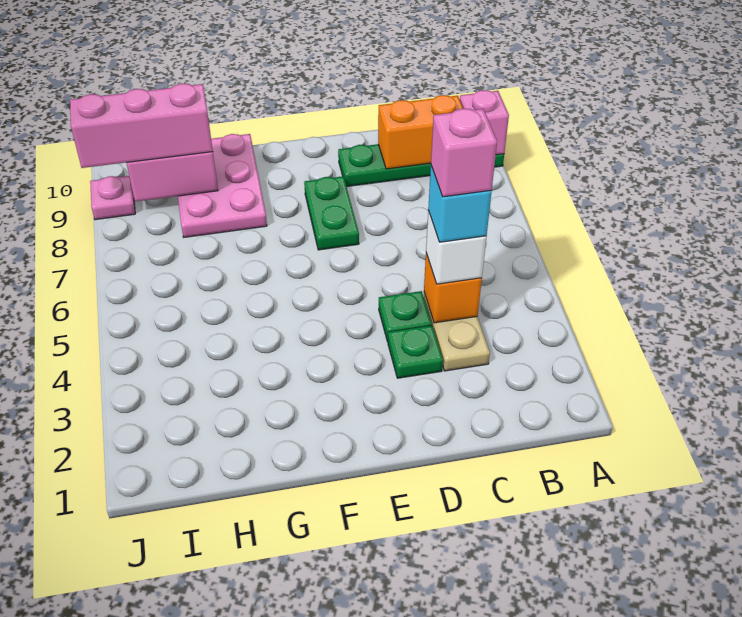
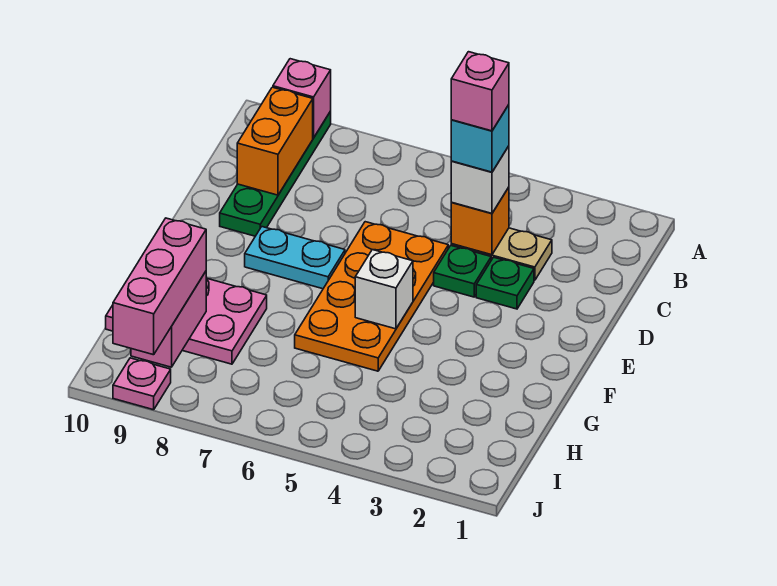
none -> orange plate D5:G6 level 1
green plate E7:E8 level 1 -> cyan plate E7:E8 level 1
none -> white brick F5 level 2

